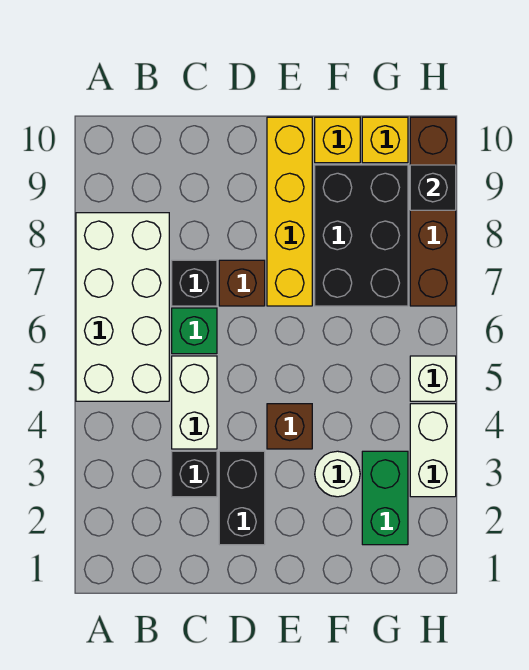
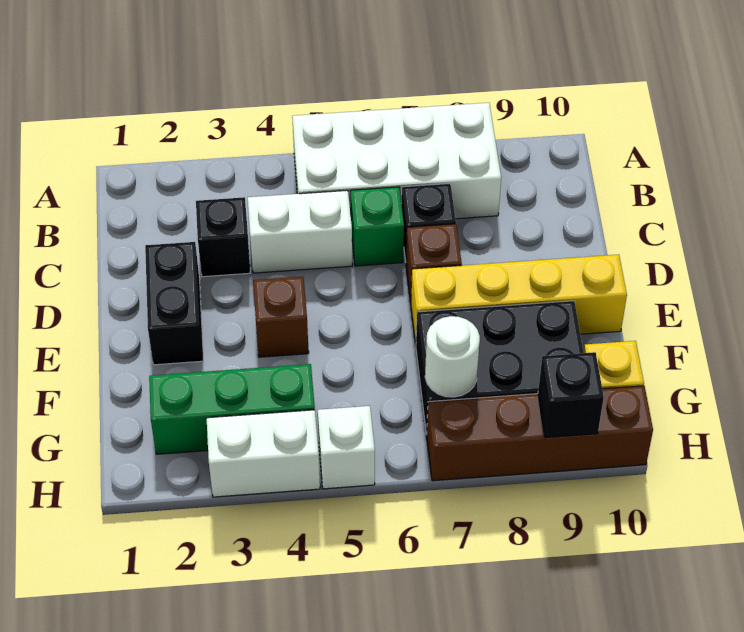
black brick D2:D3 level 1 -> black brick D2:E2 level 1
white round brick F3 level 1 -> white round brick G7 level 2
yellow brick F10 level 1 -> none
green brick G2:G3 level 1 -> green brick G2:G4 level 1

